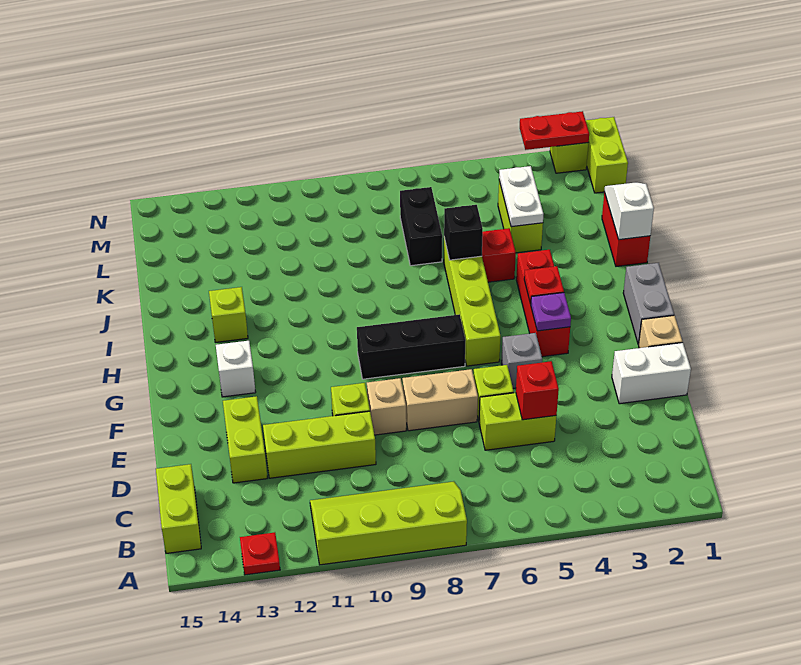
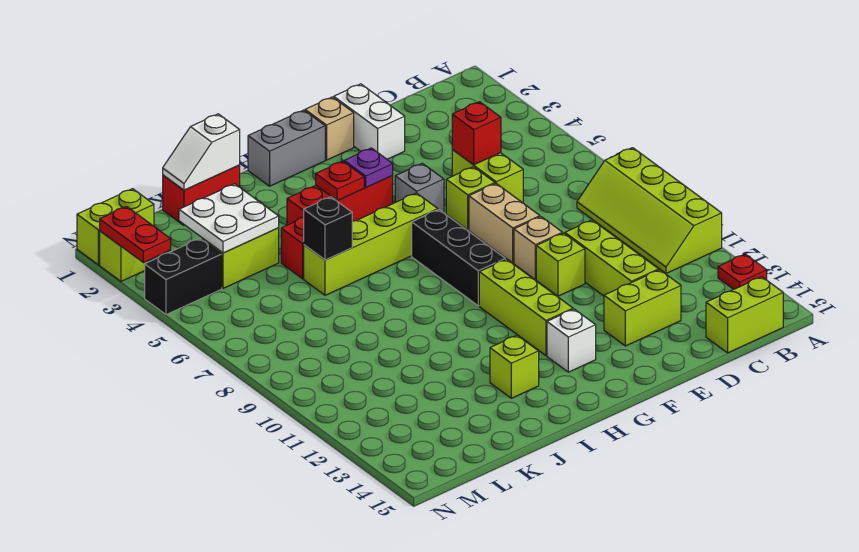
none -> lime brick G10:G12 level 1
white plate K4:L4 level 2 -> white plate K3:L4 level 2
black brick K7:L7 level 1 -> black brick M4:N4 level 1

